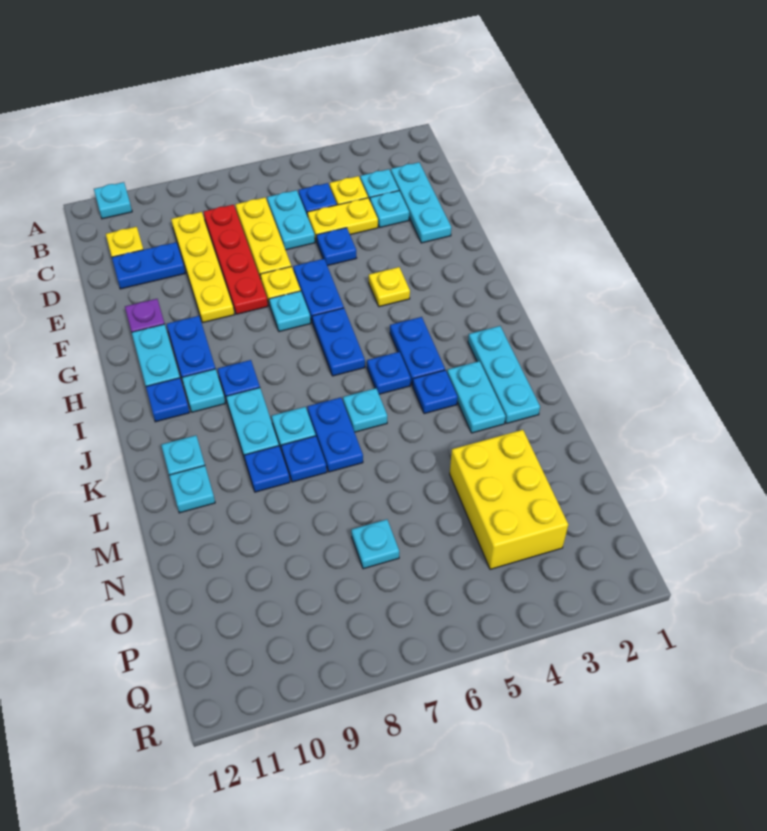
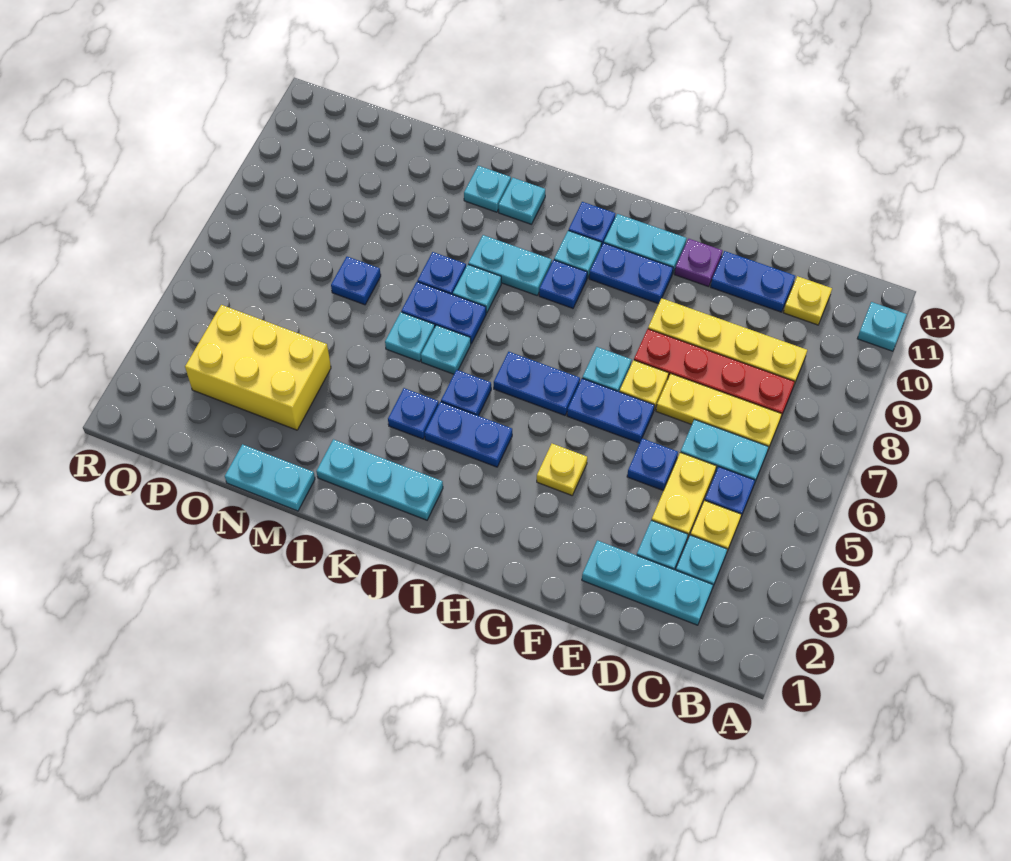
blue plate D10:D11 level 1 -> blue plate D11:E11 level 1
cyan plate K3:L3 level 1 -> cyan plate M1:N1 level 1
blue plate L9 level 1 -> blue plate N7 level 1
cyan plate O7 level 1 -> cyan plate L6 level 1

